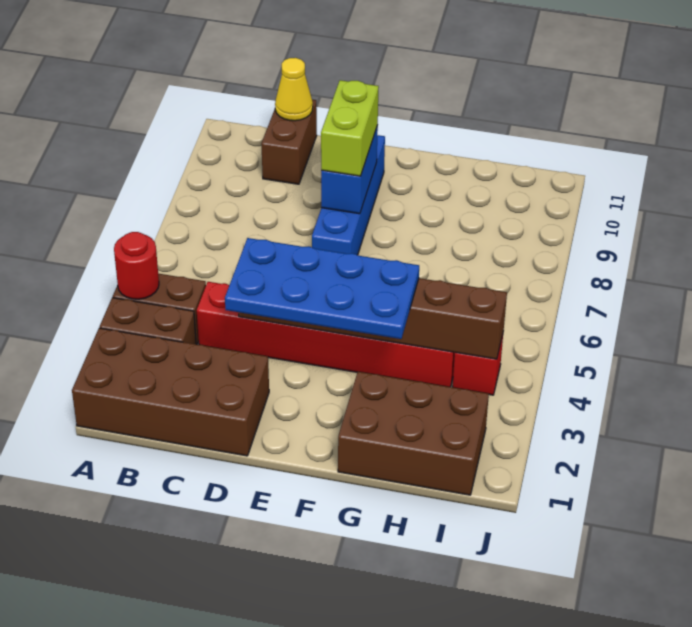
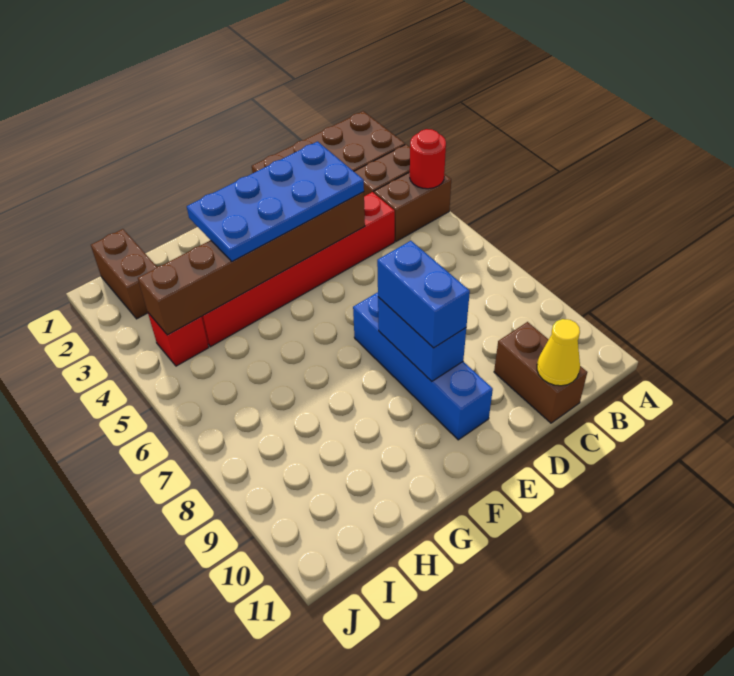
lime brick E8:E9 level 3 -> blue brick E8:E9 level 3
brown brick G1:I2 level 1 -> brown brick I1:I2 level 1

